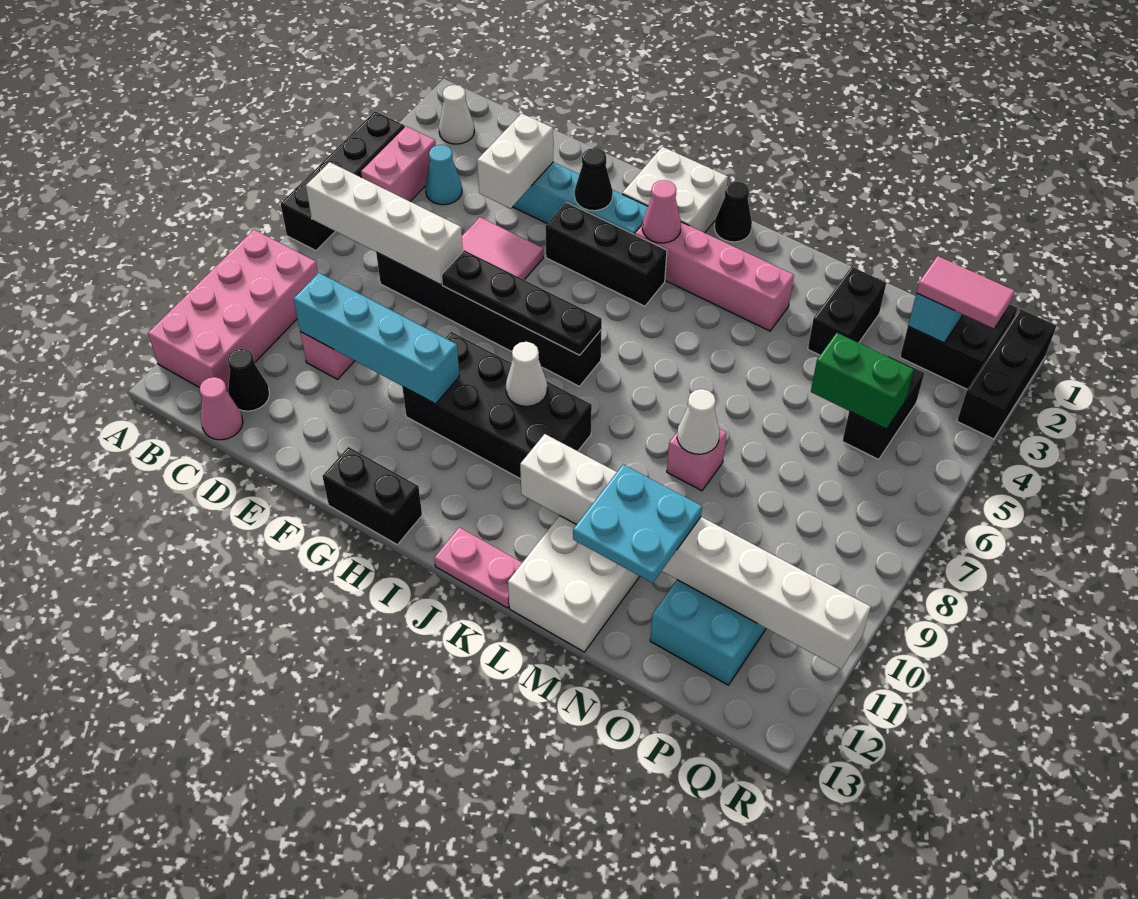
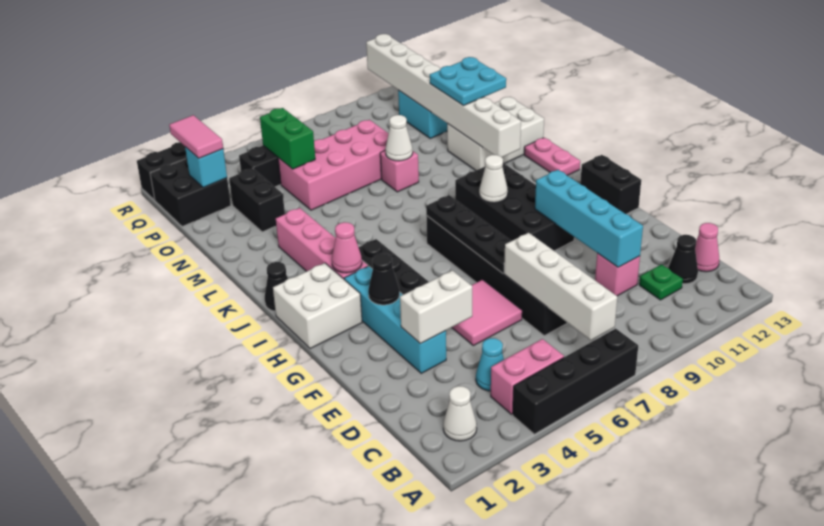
pink brick A9:B12 level 1 -> pink brick N5:O8 level 1
none -> green plate C11 level 1
black brick N2:N3 level 1 -> black brick N3:O3 level 1

